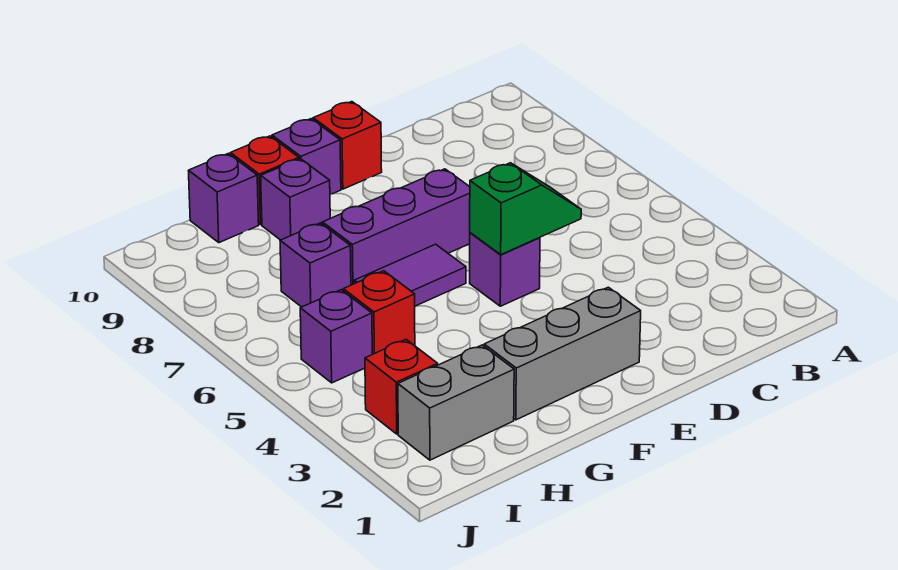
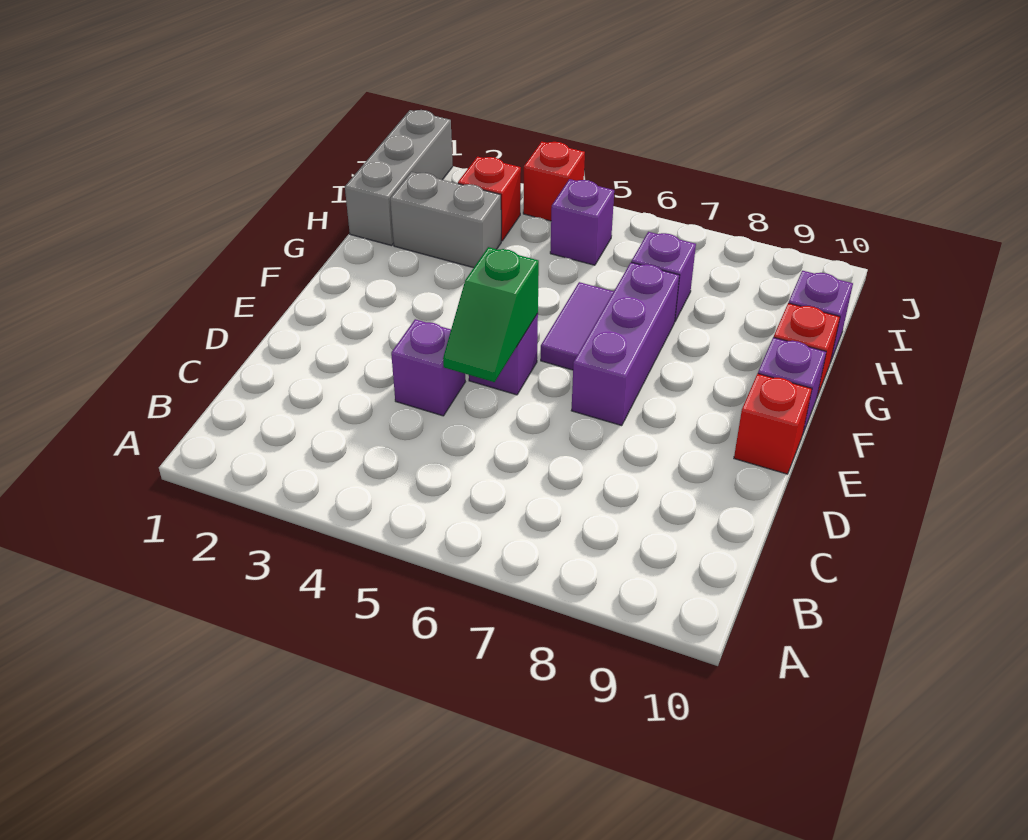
grey brick E2:G2 level 1 -> grey brick H1:J1 level 1
purple brick G9 level 1 -> purple brick D4 level 1
grey brick H2:I2 level 1 -> grey brick H2:H3 level 1
red brick H5 level 1 -> red brick J4 level 1

